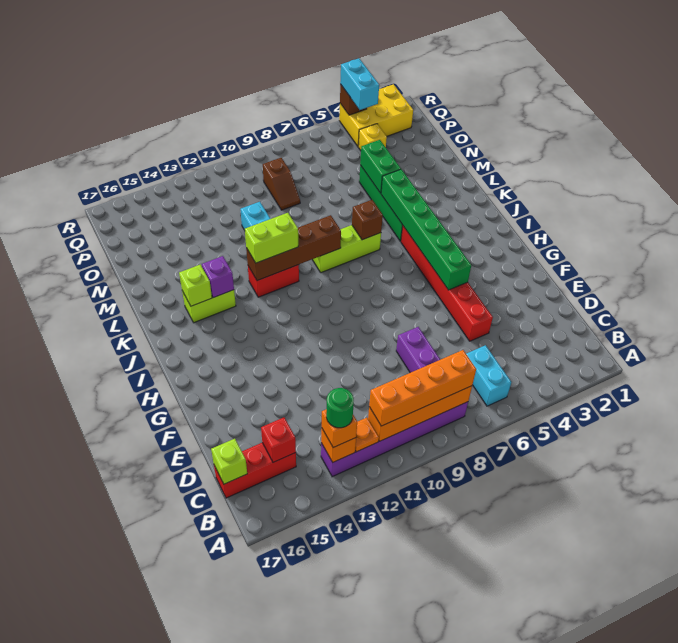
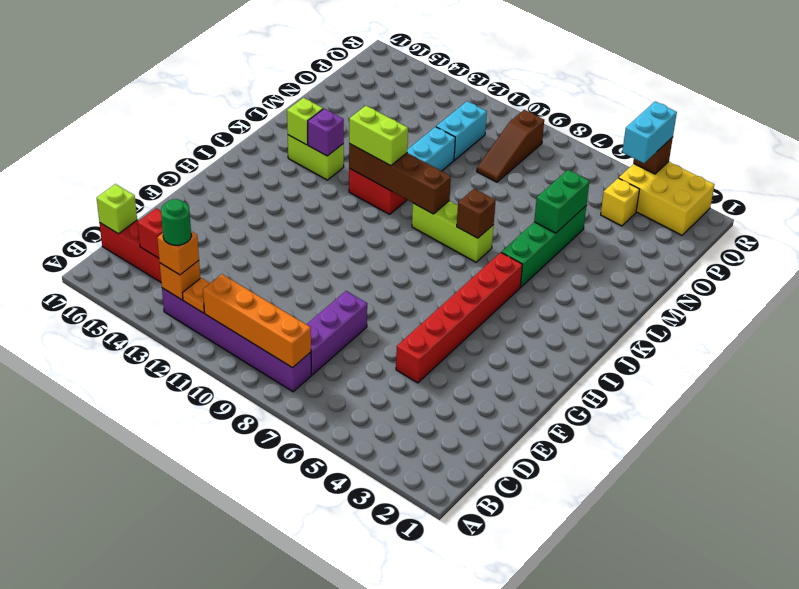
cyan brick B6:C6 level 1 -> cyan brick O11:P11 level 1
orange brick B8:B11 level 3 -> none
green brick G5:L5 level 2 -> none
brown slope O9:P9 level 1 top P -> brown slope O9:Q9 level 1 top Q

